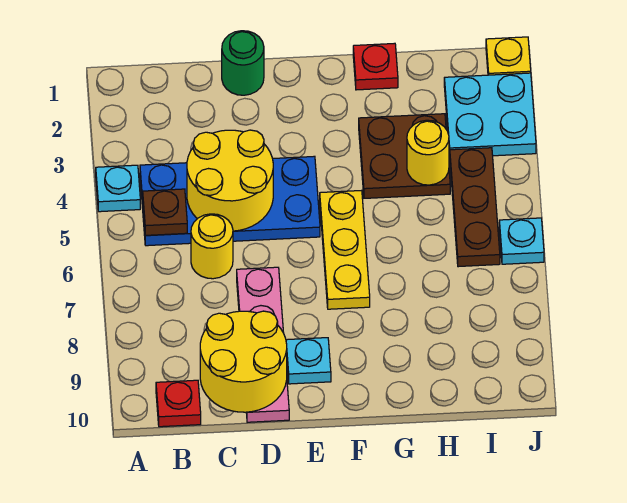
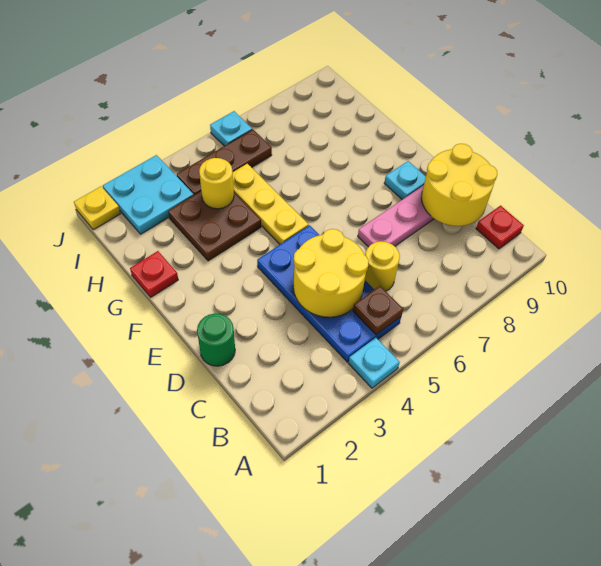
yellow plate F5:F7 level 1 -> yellow plate F5:H5 level 1

